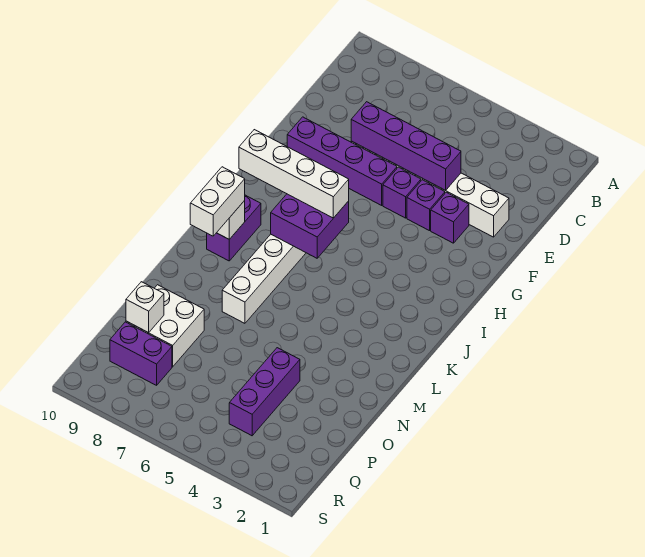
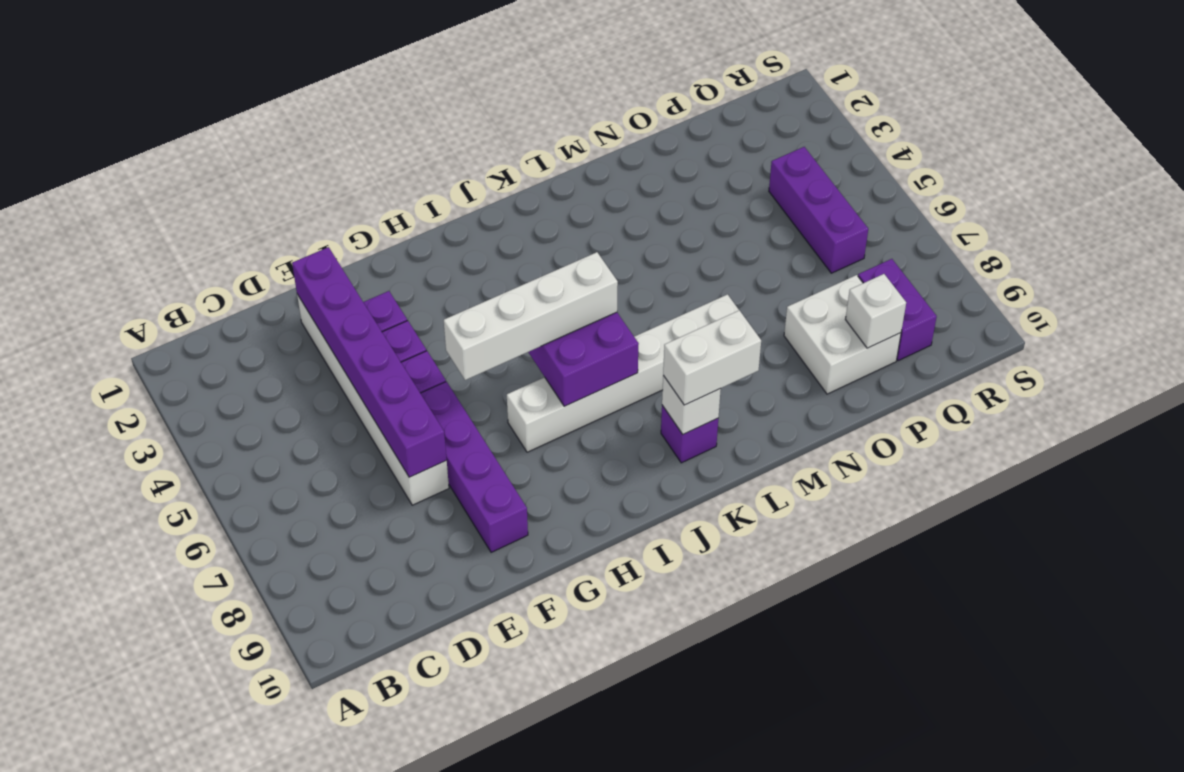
purple brick E4:E7 level 2 -> purple brick E2:E7 level 2
white brick I6:I9 level 3 -> white brick G6:J6 level 3
purple brick J9:K9 level 1 -> purple brick K9 level 1
purple brick O4:Q4 level 1 -> purple brick Q4:Q6 level 1

